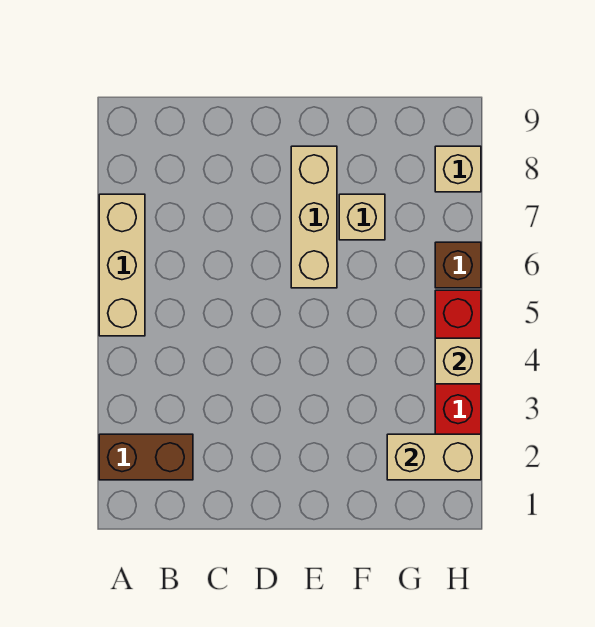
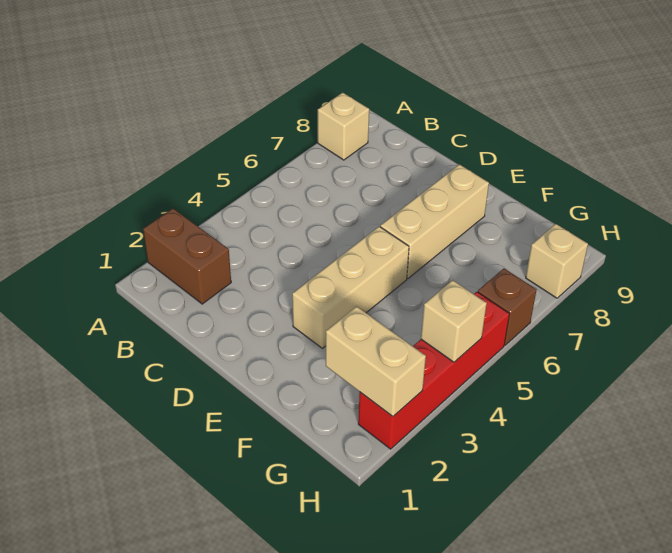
tan brick A5:A7 level 1 -> tan brick E3:E5 level 1
tan brick F7 level 1 -> tan brick A8 level 1

